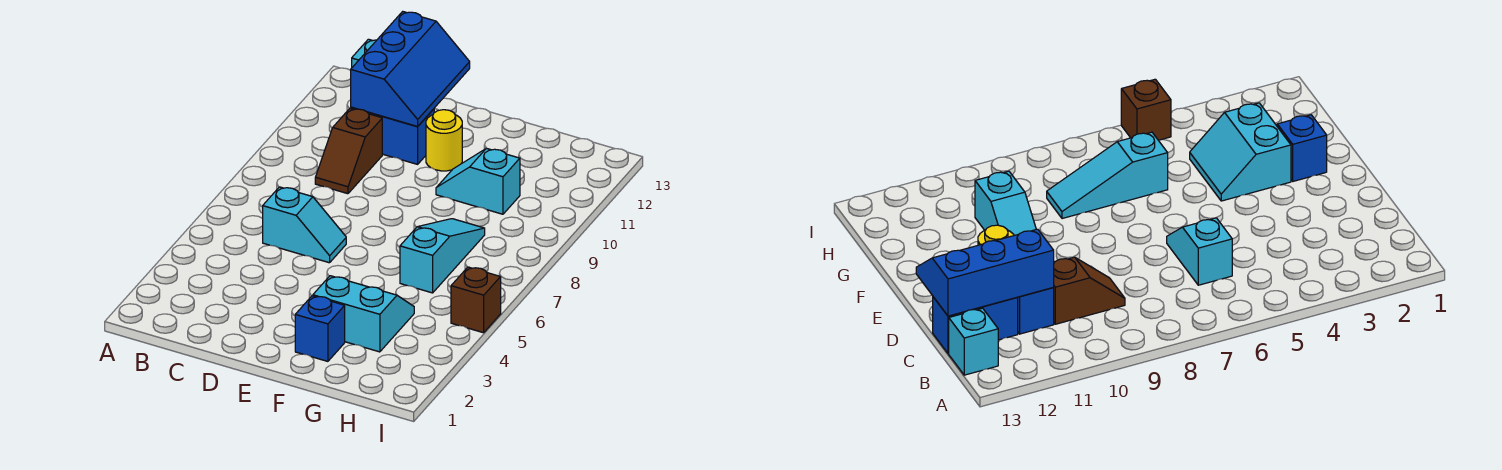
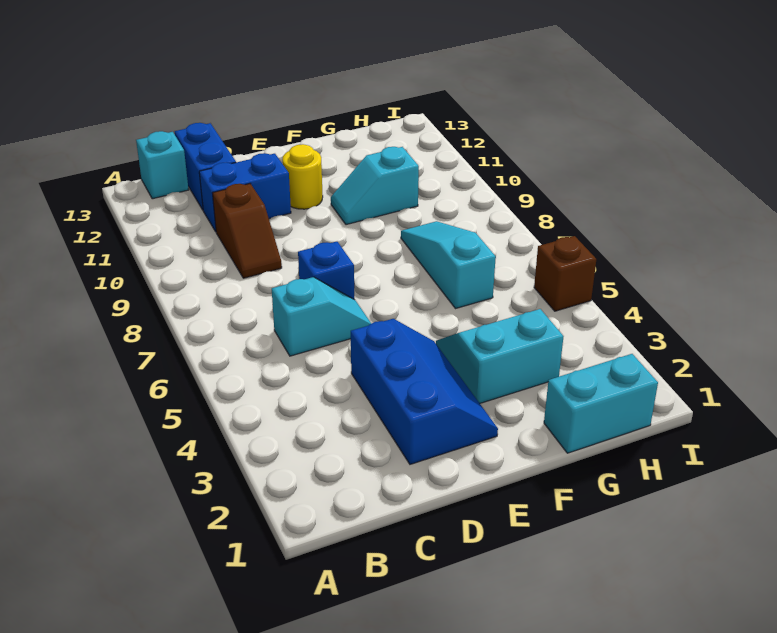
blue slope C11:D13 level 2 top C -> blue slope D2:E4 level 1 top D
blue brick F2 level 1 -> blue brick D7 level 1
none -> cyan brick G1:H1 level 1

